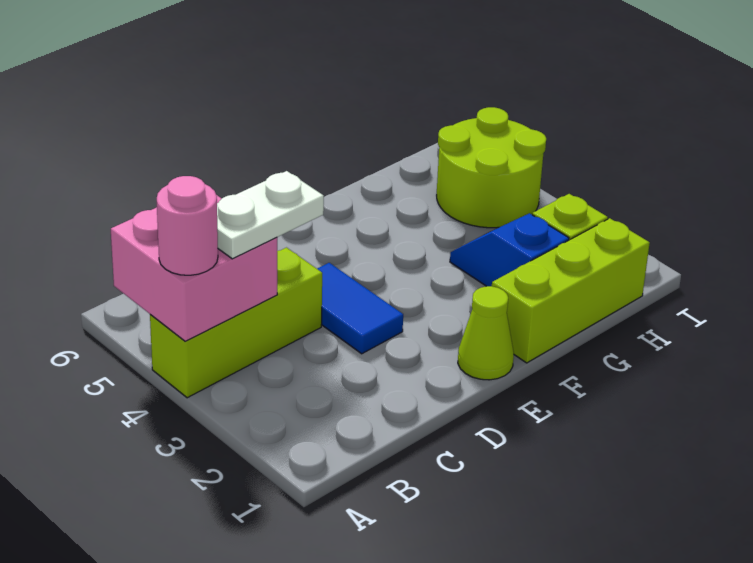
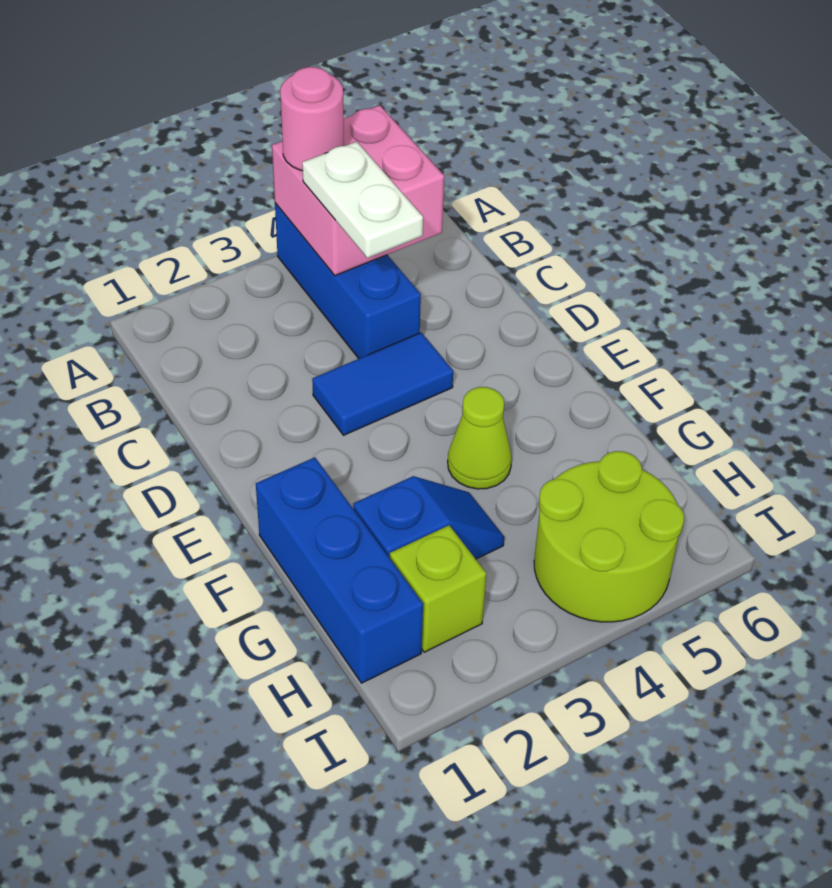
lime brick A4:C4 level 1 -> blue brick A4:C4 level 1
lime cone E1 level 1 -> lime cone F4 level 1
lime brick F1:H1 level 1 -> blue brick F1:H1 level 1

